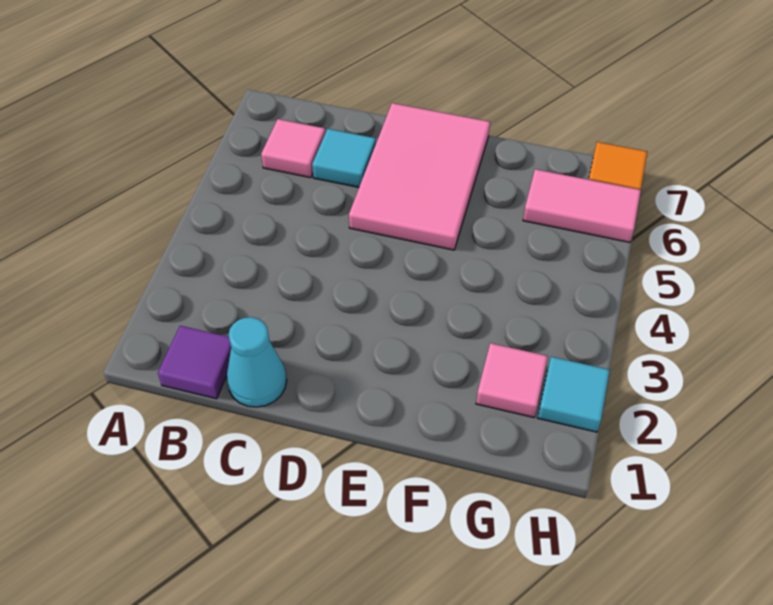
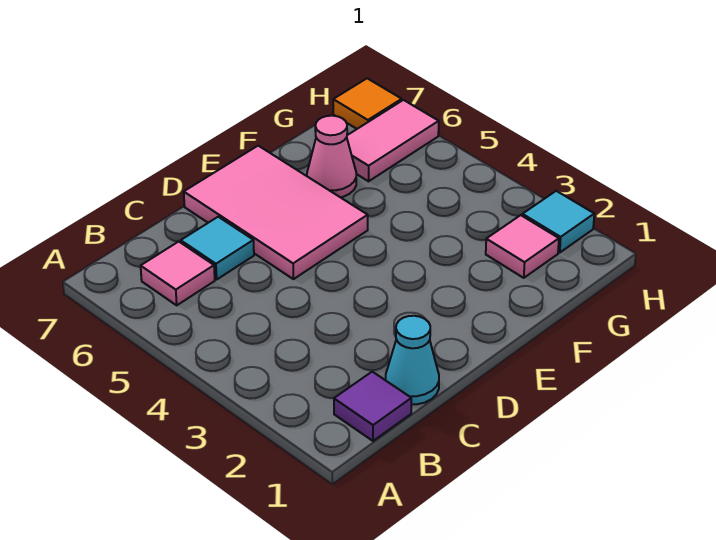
none -> pink cone F6 level 1

